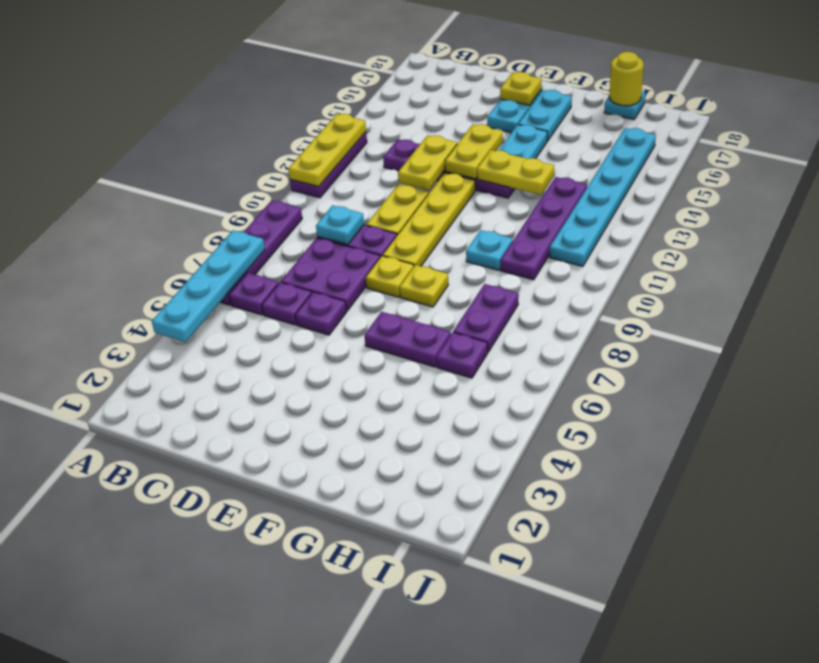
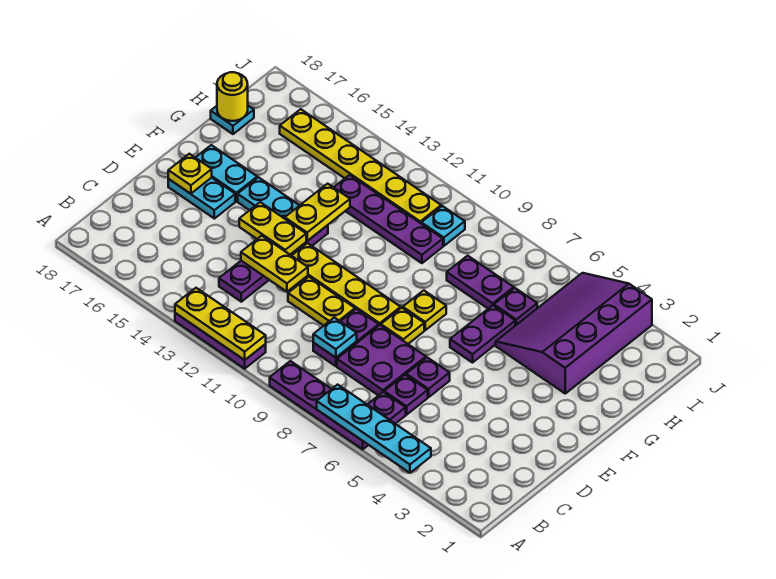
none -> purple slope G3:J5 level 1 top 3
cyan plate G10 level 1 -> cyan plate I10 level 1
cyan plate I11:I16 level 1 -> yellow plate I11:I16 level 1

